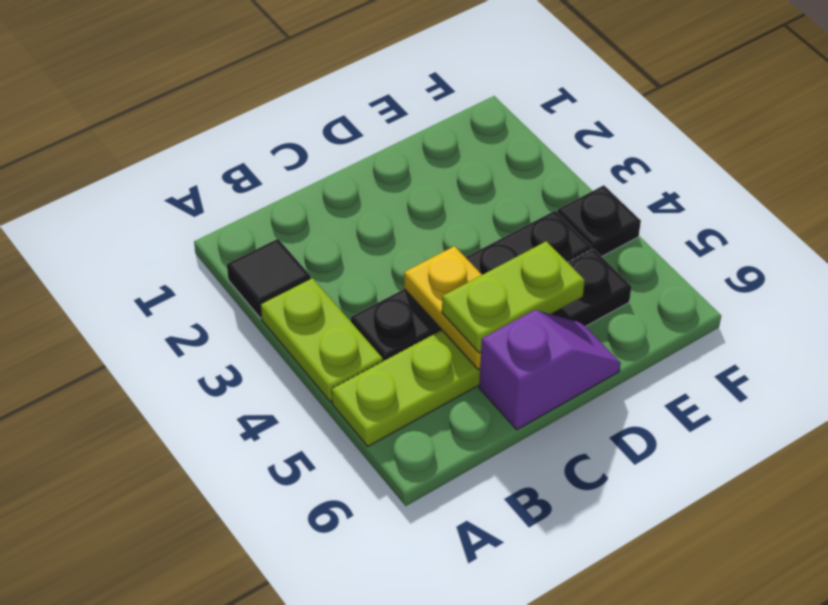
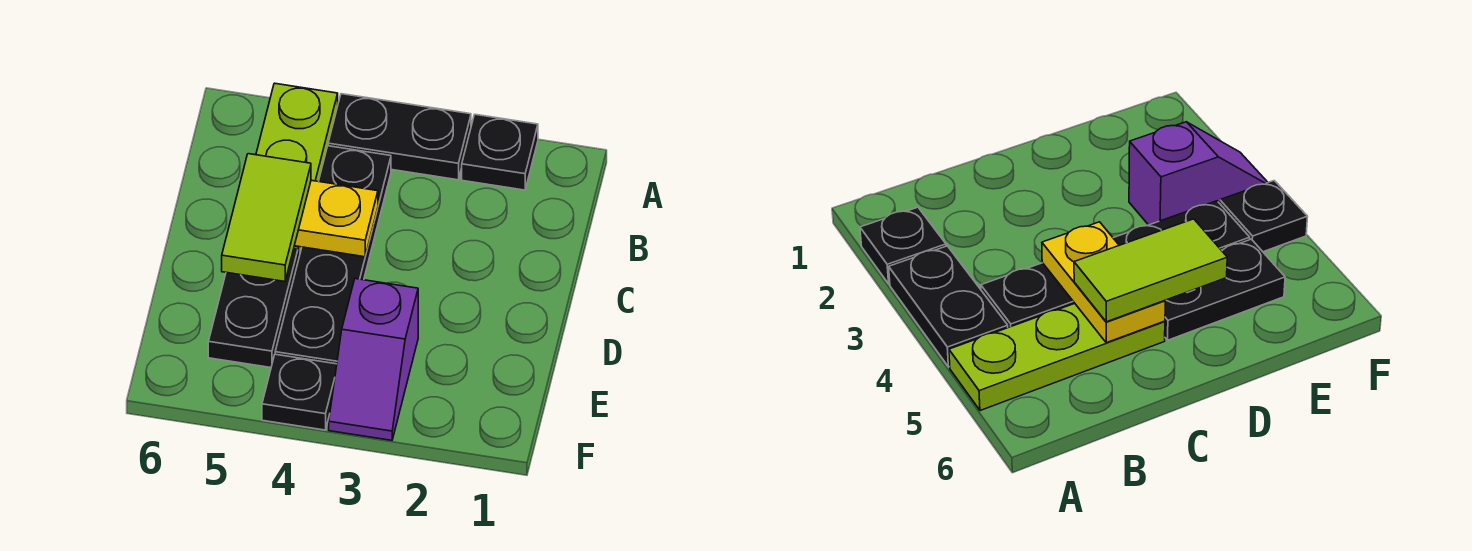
black tile A2 level 1 -> black plate A2 level 1
lime plate A3:A4 level 1 -> black plate A3:A4 level 1
lime plate C5:D5 level 3 -> lime tile C5:D5 level 3
purple slope C6:D6 level 1 top C -> purple slope E3:F3 level 1 top E

